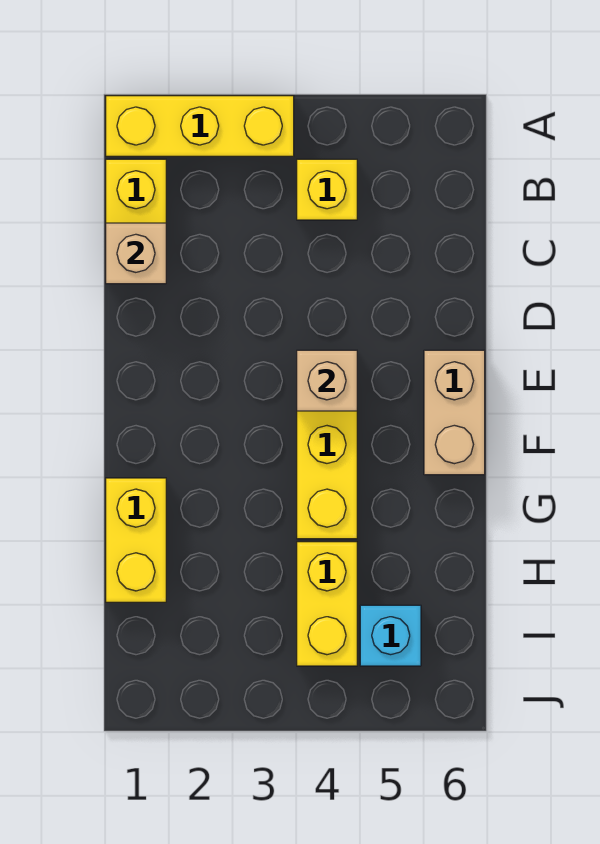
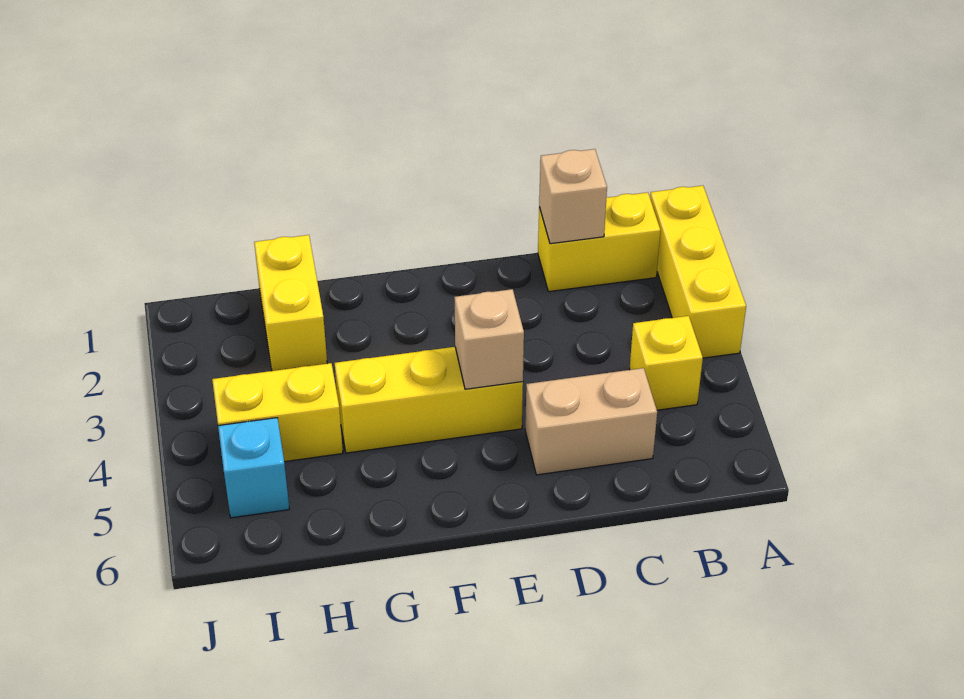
tan brick E6:F6 level 1 -> tan brick C5:D5 level 1
yellow brick G1:H1 level 1 -> yellow brick H1:H2 level 1

